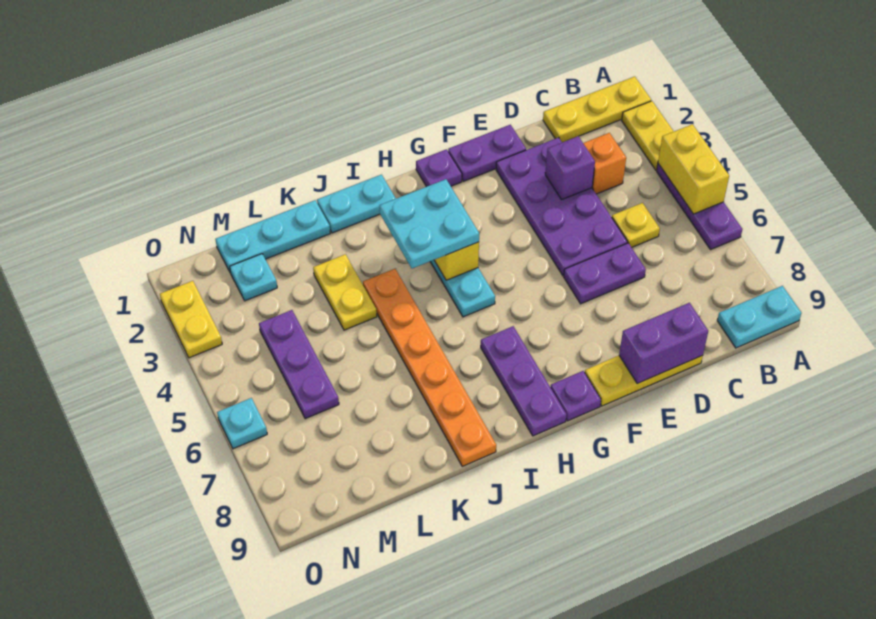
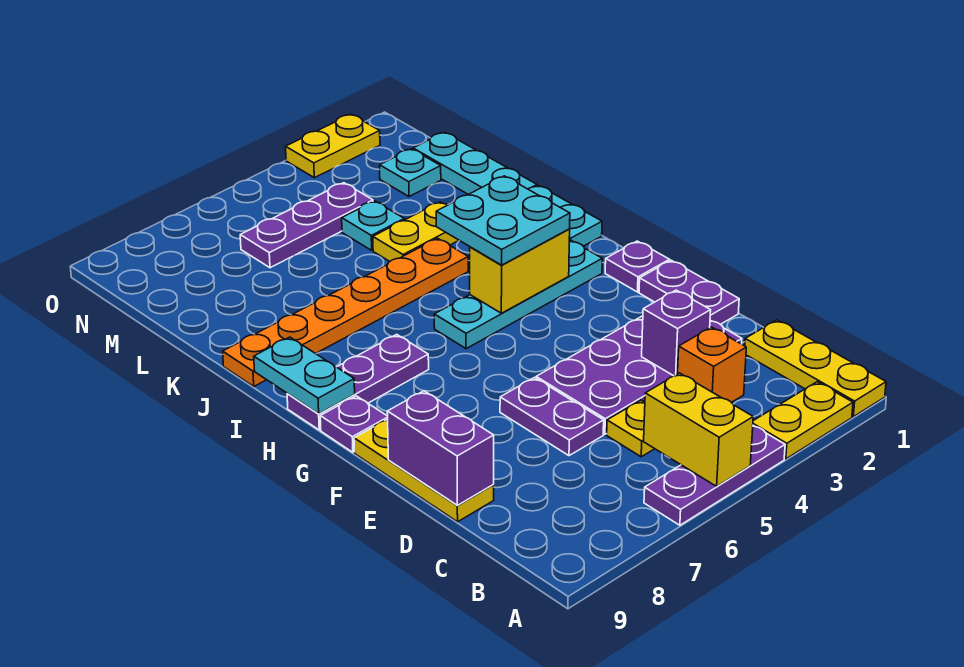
yellow brick A4:A5 level 2 -> yellow brick A5:B5 level 2
cyan plate A9:B9 level 1 -> cyan plate H9:I9 level 2
cyan plate O6 level 1 -> cyan plate L4 level 1

